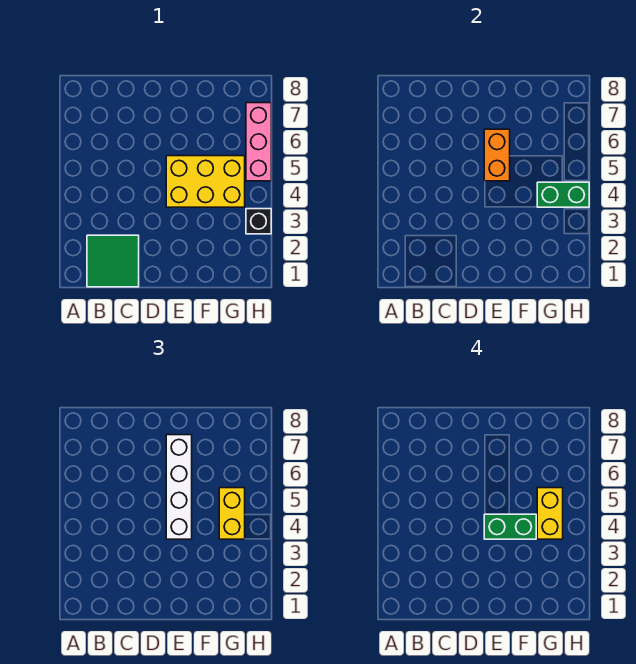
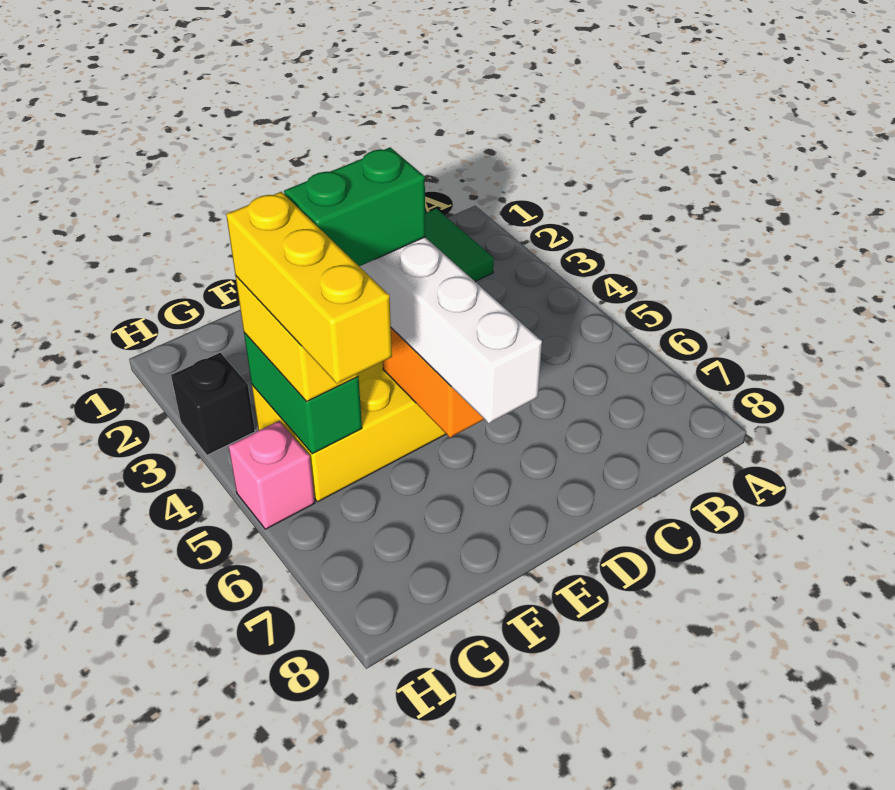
green brick G4:H4 level 2 -> green brick G4:G5 level 2
yellow brick G4:G5 level 4 -> yellow brick G4:G6 level 4
pink brick H5:H7 level 1 -> pink brick H5 level 1

